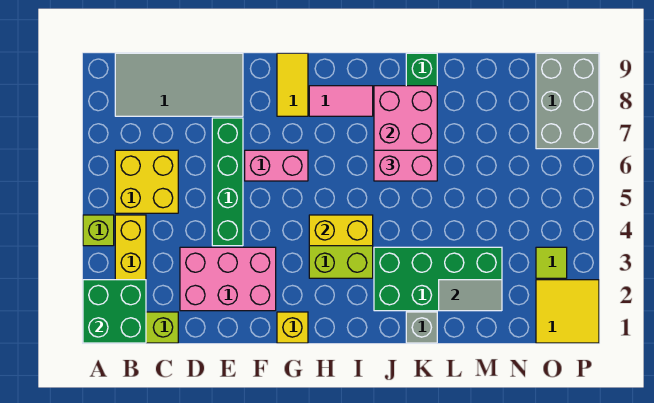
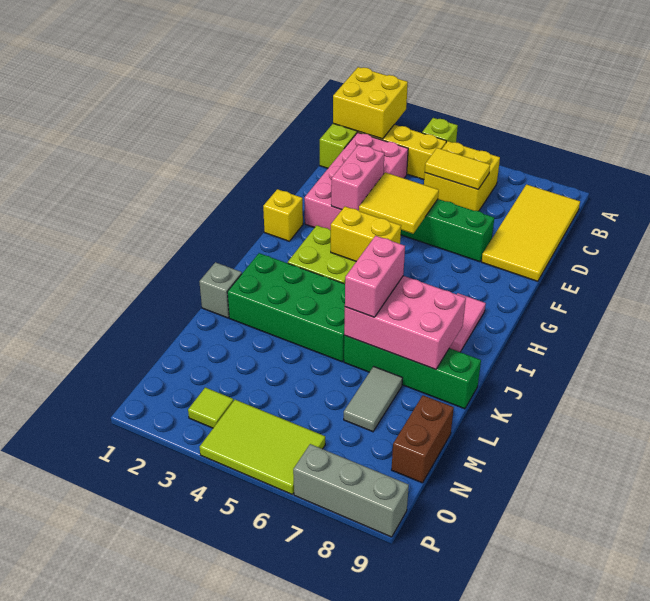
green brick A1:B2 level 2 -> yellow brick A1:B2 level 2
grey tile B8:E9 level 1 -> yellow tile B8:E9 level 1
pink brick D2:F3 level 1 -> pink brick C2:F3 level 1
pink brick F6:G6 level 1 -> pink brick E3:F3 level 2
yellow tile G8:G9 level 1 -> yellow tile C5:C6 level 2
yellow brick H4:I4 level 2 -> yellow brick H4:H5 level 2
green brick J2:M3 level 1 -> green brick J2:K5 level 1
grey tile L2:M2 level 2 -> grey tile L7:M7 level 1
none -> brown brick M9:N9 level 1
yellow tile O1:P2 level 1 -> yellow tile E4:F5 level 2
none -> lime tile O4:P6 level 1
grey brick O7:P9 level 1 -> grey brick P7:P9 level 1

